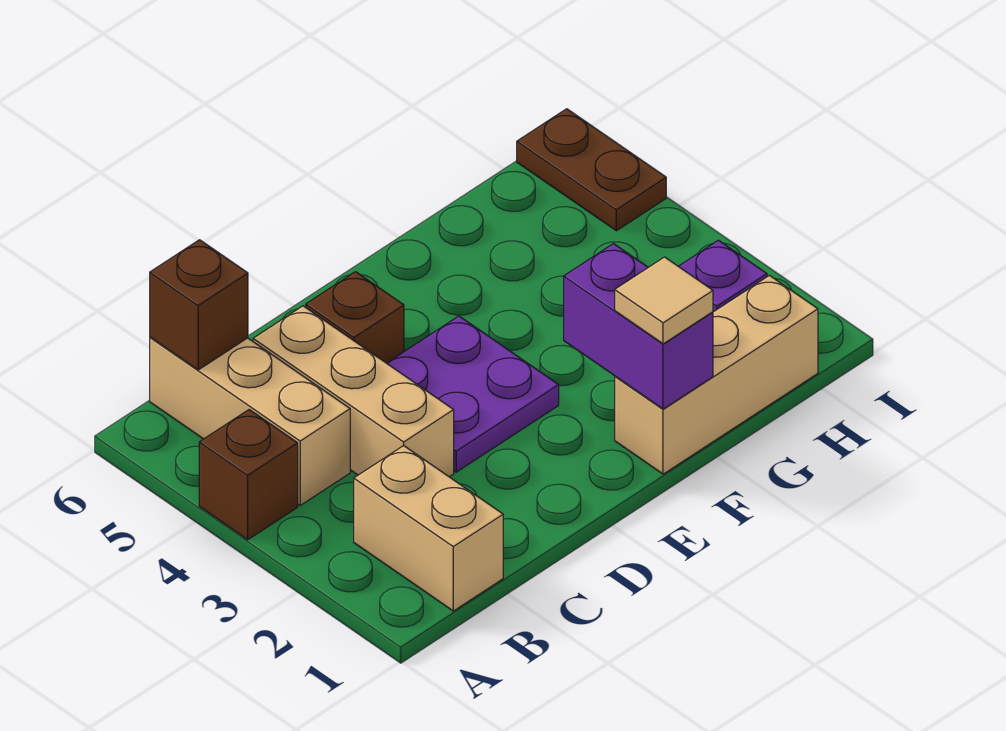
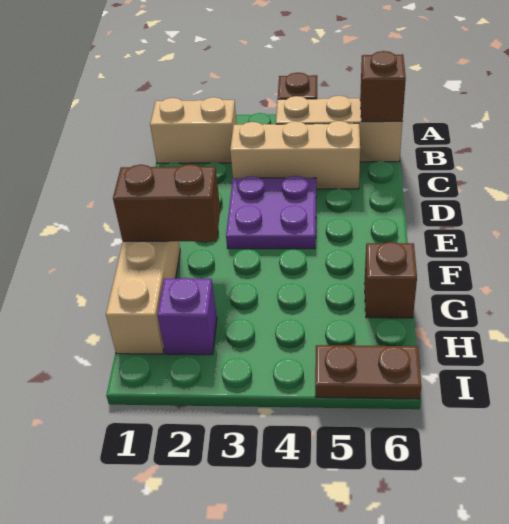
brown brick D5 level 1 -> brown brick G6 level 1
purple brick F1:F2 level 2 -> brown brick F1:F2 level 2
tan tile F1 level 3 -> none

